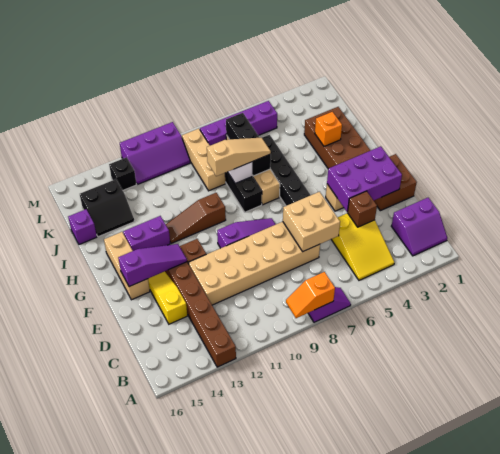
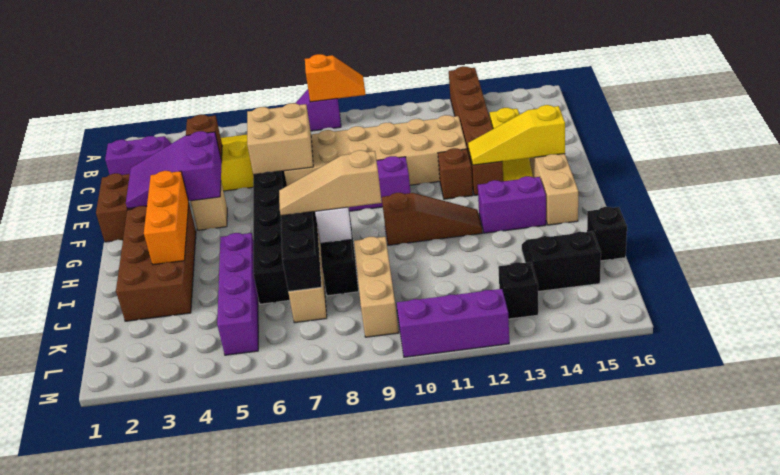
purple brick E2:F4 level 2 -> purple slope E2:F4 level 2 top 4
purple slope F13:F15 level 2 top 15 -> yellow slope F13:F15 level 2 top 15
orange brick I3 level 2 -> orange brick G3:I3 level 2
purple brick J16 level 1 -> black brick J16 level 1
purple brick L5:L8 level 1 -> purple brick I5:L5 level 1

